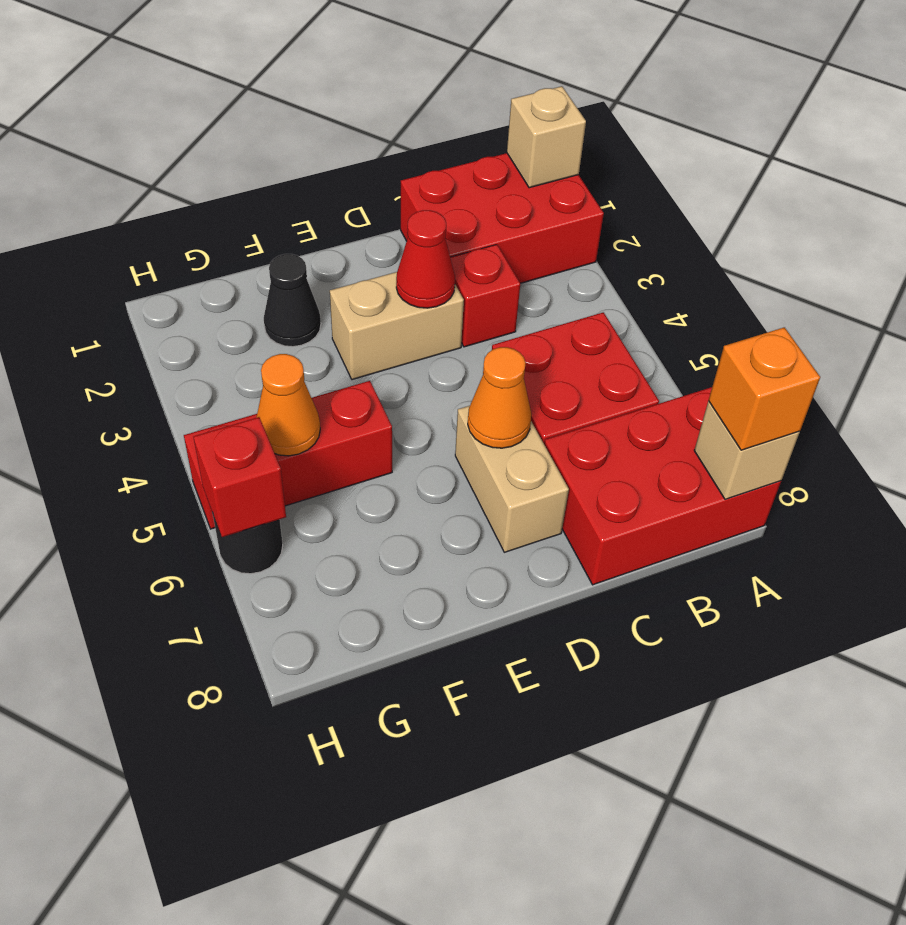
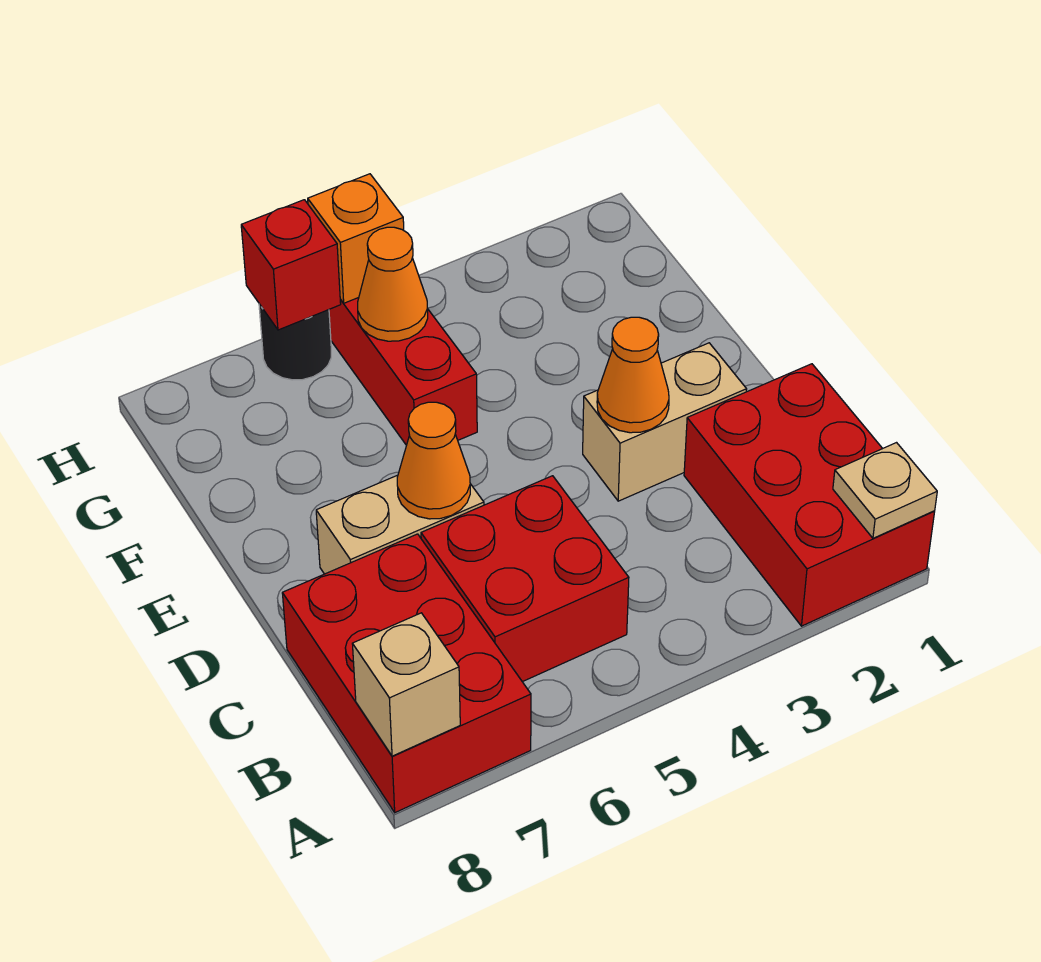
tan brick A1 level 2 -> tan plate A1 level 2
orange brick A8 level 3 -> orange brick H5 level 2
red brick C3 level 1 -> none
tan brick D3:E3 level 1 -> tan brick D2:D3 level 1
red cone D3 level 2 -> orange cone D3 level 2
black cone F2 level 1 -> none

